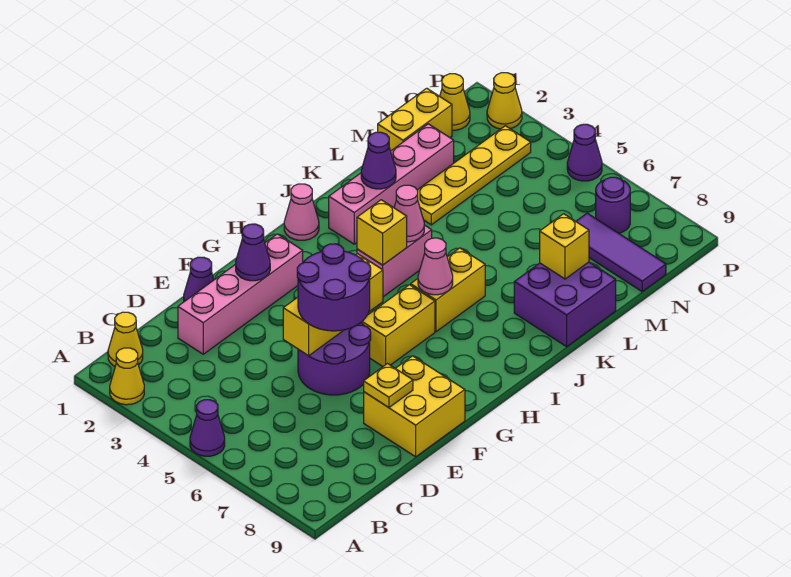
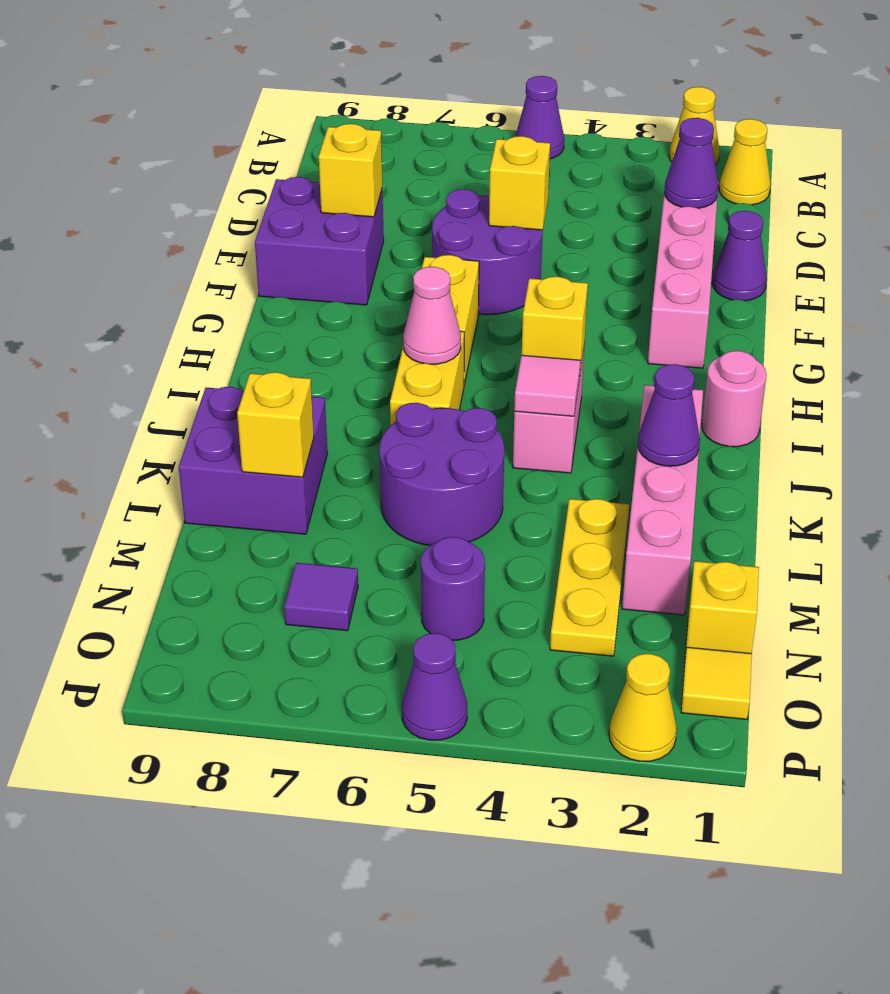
yellow brick E5:G5 level 2 -> yellow brick E5 level 2
purple round brick E5:F6 level 3 -> purple round brick K5:L6 level 1
yellow brick E8:F9 level 1 -> purple brick E8:F9 level 1
yellow plate E8 level 2 -> yellow brick E8 level 2
purple cone F2 level 2 -> purple cone D2 level 2
pink cone I1 level 1 -> pink round brick I1 level 1
pink cone J4 level 2 -> pink tile J4 level 2
yellow plate L3:O3 level 1 -> yellow plate L3:N3 level 1
yellow brick M1:N1 level 1 -> yellow brick N1 level 1
purple tile N7:N9 level 1 -> purple tile N7 level 1
yellow cone O1 level 1 -> yellow tile O1 level 1
purple round brick O7 level 1 -> purple round brick N5 level 1

